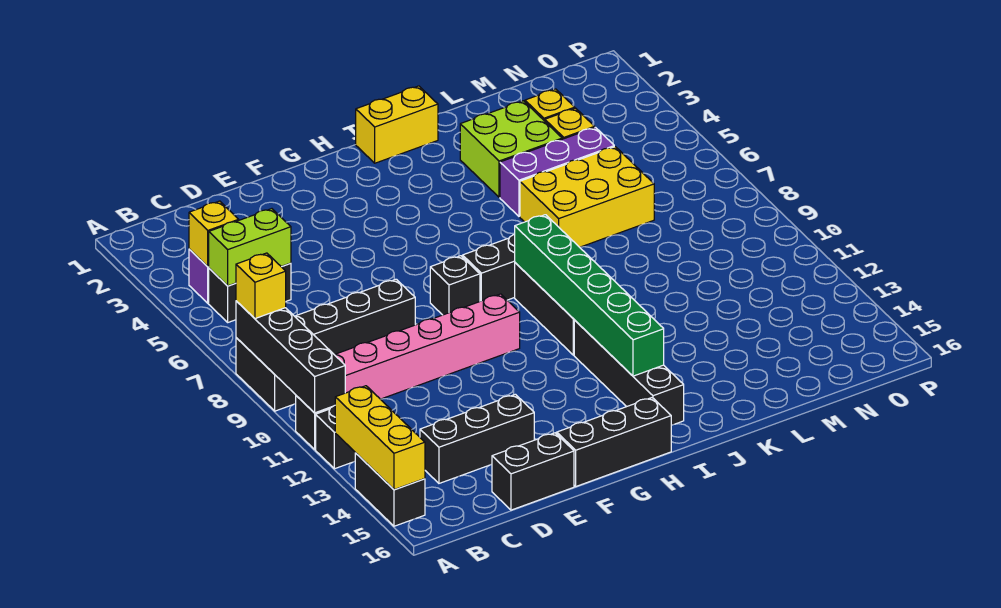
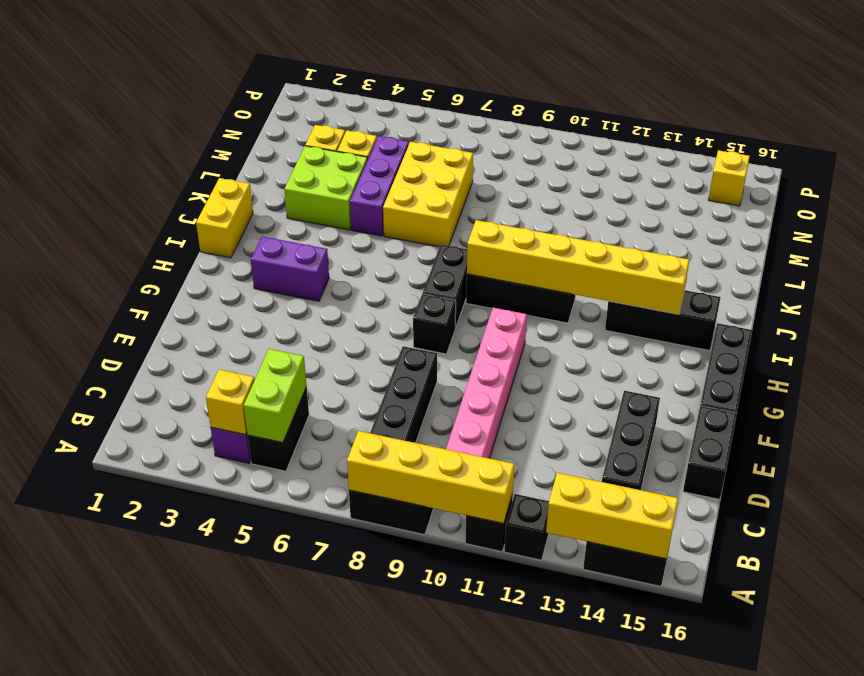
black brick A8:A11 level 2 -> yellow brick A8:A11 level 2
yellow brick A8 level 3 -> yellow brick O15 level 1
none -> purple brick H3:H4 level 1
green brick I9:I14 level 2 -> yellow brick I9:I14 level 2
black brick I12:I15 level 1 -> black brick I13:I15 level 1

